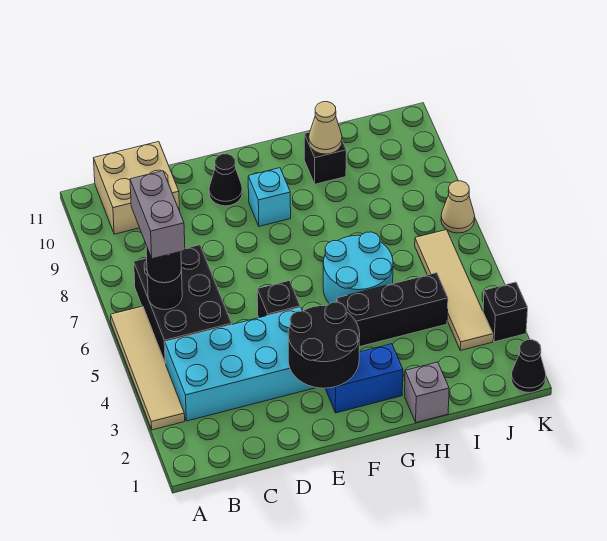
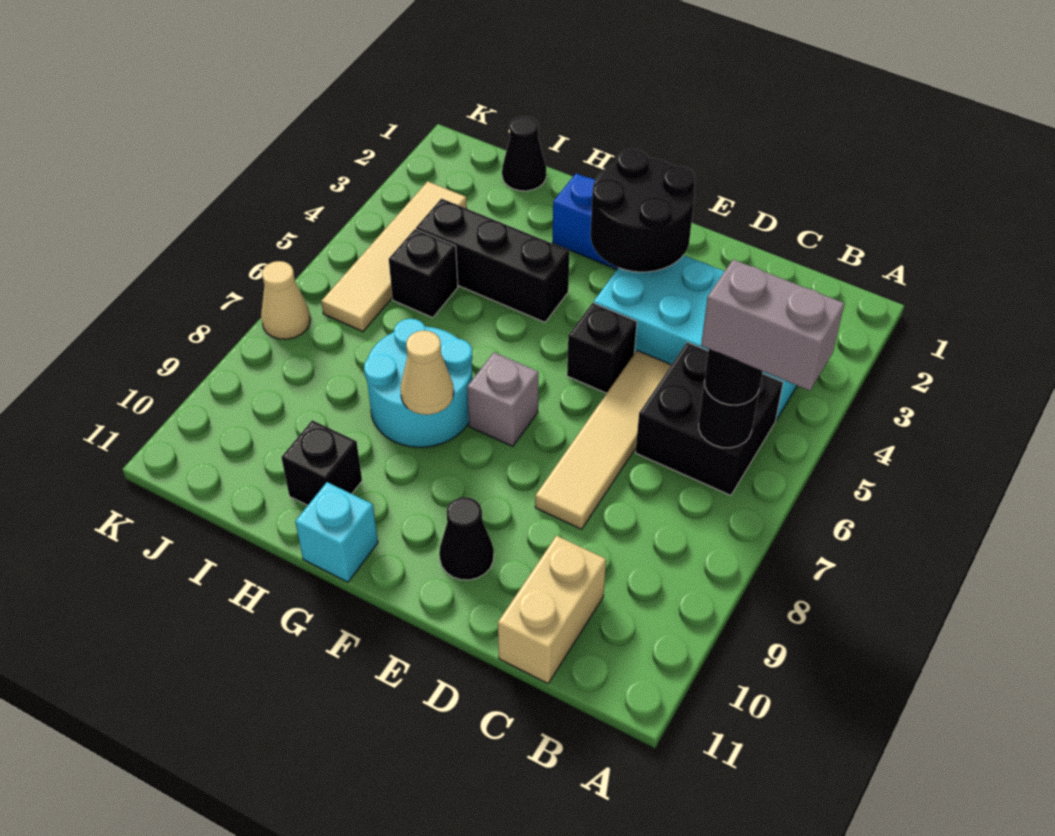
tan tile A3:A6 level 1 -> tan tile D5:D8 level 1
black brick B5:C7 level 1 -> black brick B5:C6 level 1
grey brick B6:B7 level 4 -> grey brick A6:B6 level 4
tan brick B10:C11 level 1 -> tan brick C10:C11 level 1
cyan brick F9 level 1 -> cyan brick G11 level 1
cyan round brick G5:H6 level 1 -> cyan round brick G7:H8 level 1
grey brick H1 level 1 -> grey brick F7 level 1
tan cone H10 level 2 -> tan cone G8 level 2
black cone K1 level 1 -> black cone I1 level 1
black brick K3 level 1 -> black brick I5 level 1

